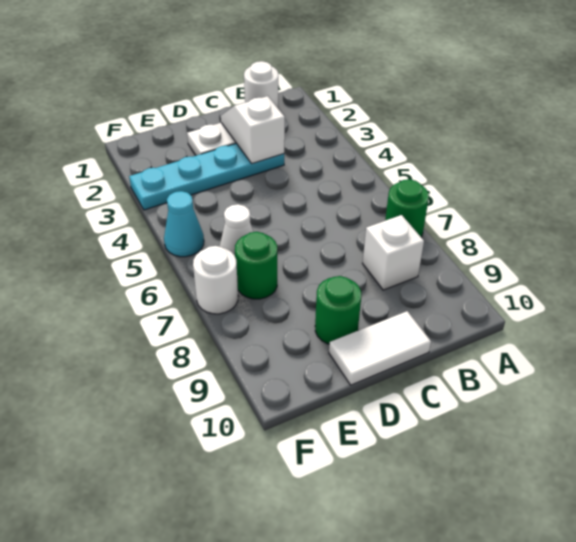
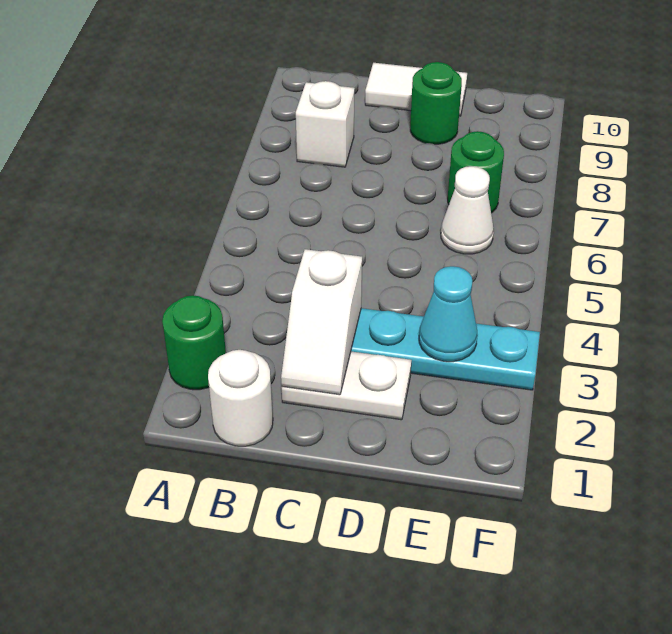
green round brick A7 level 1 -> green round brick A2 level 1
cyan cone F5 level 1 -> cyan cone E3 level 2
white round brick F7 level 1 -> none

